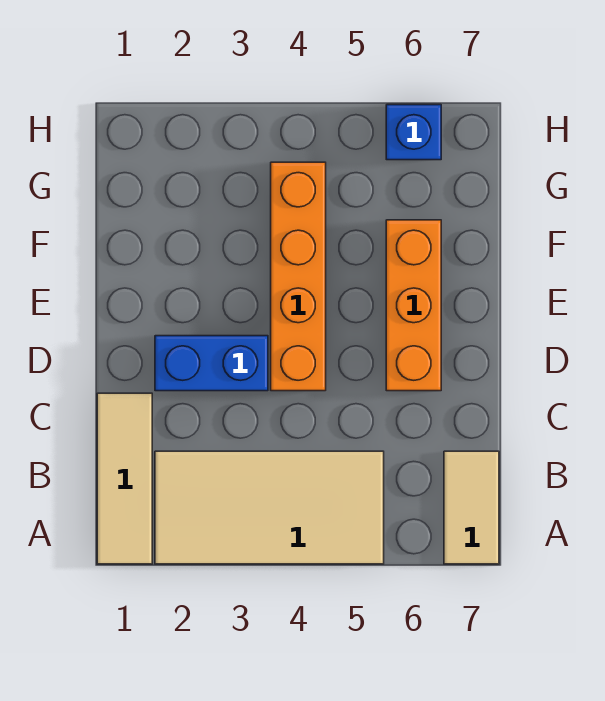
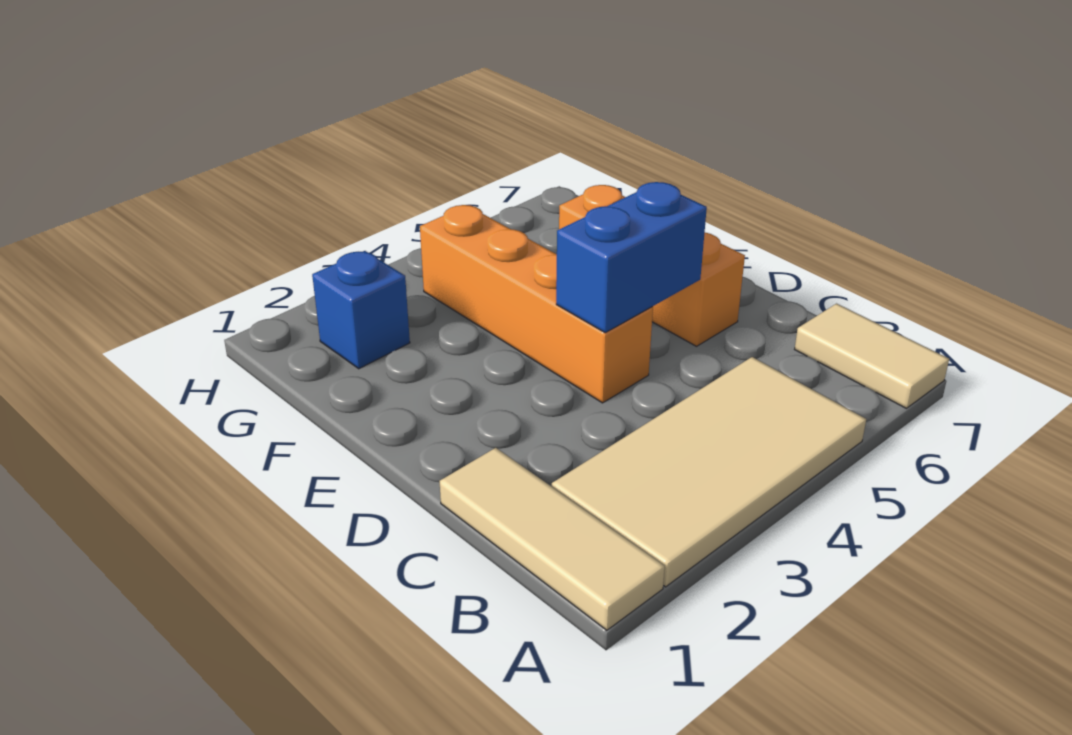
blue brick D2:D3 level 1 -> blue brick D4:D5 level 2
blue brick H6 level 1 -> blue brick G2 level 1

